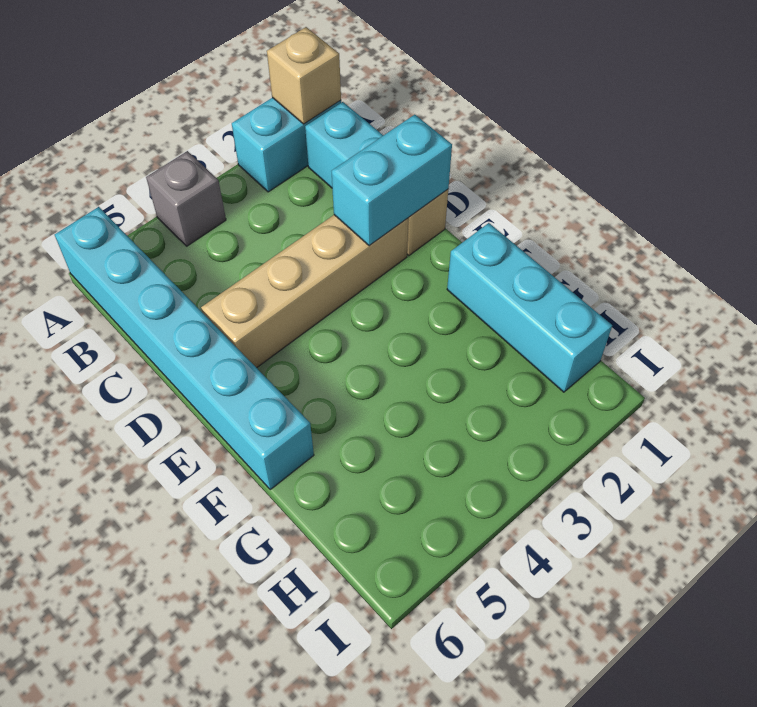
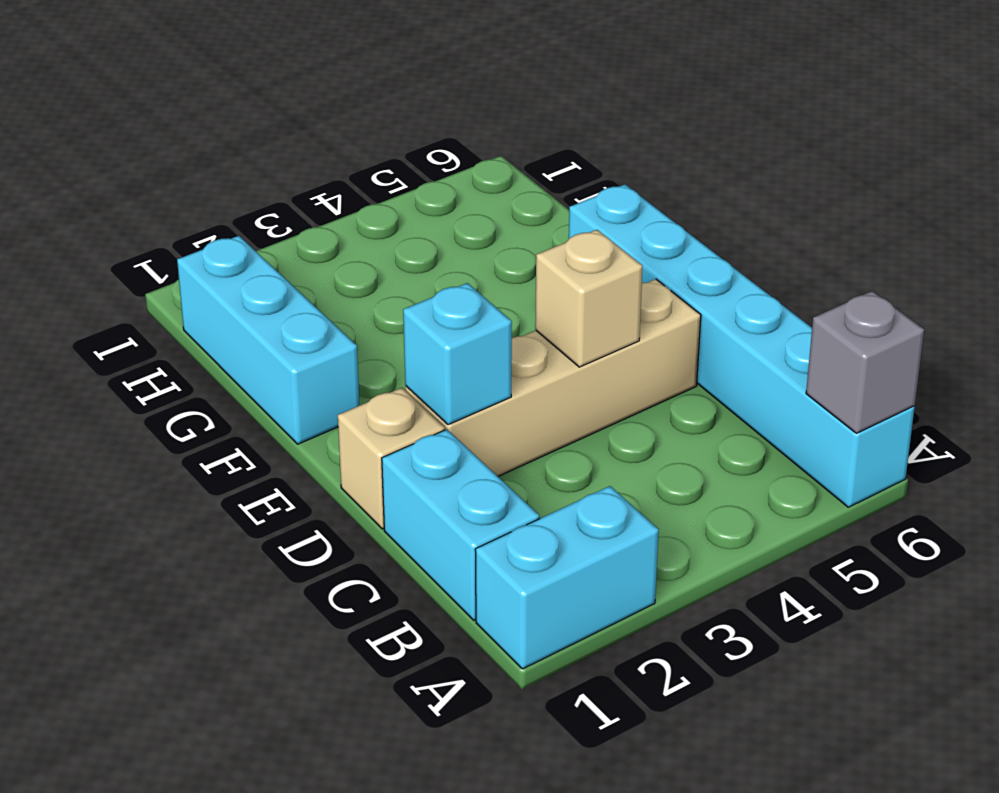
tan brick A1 level 2 -> tan brick D4 level 2
grey brick A4 level 1 -> grey brick A6 level 2
cyan brick D1:D2 level 2 -> cyan brick D2 level 2

